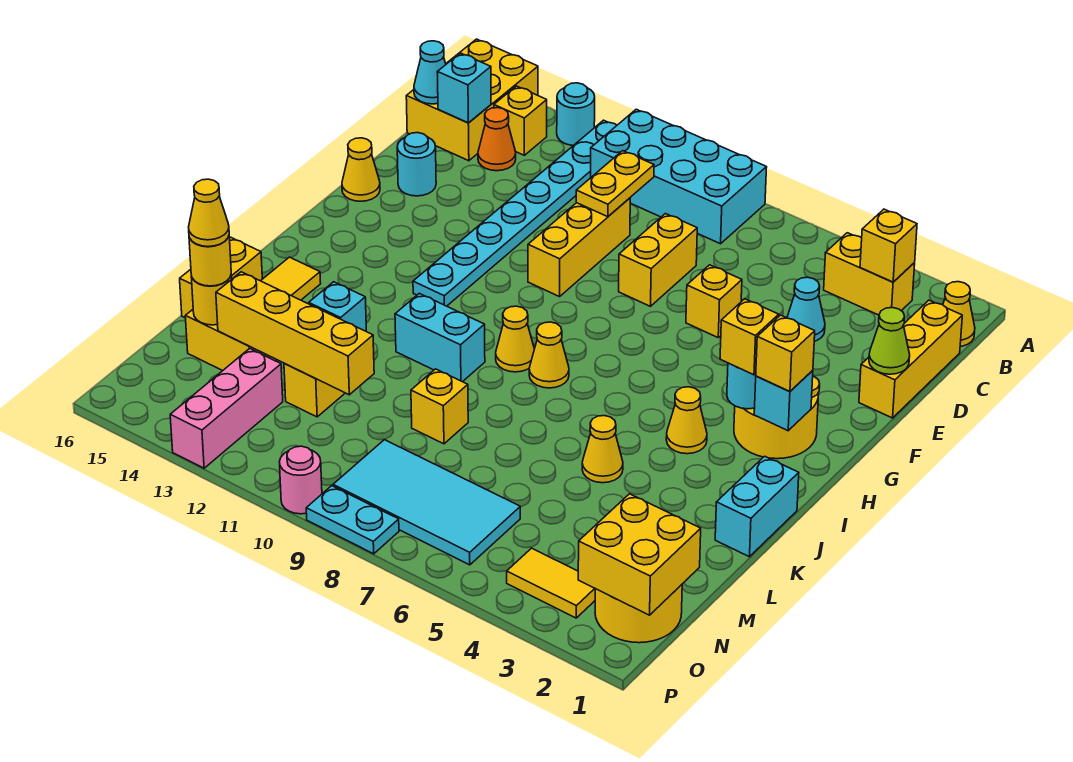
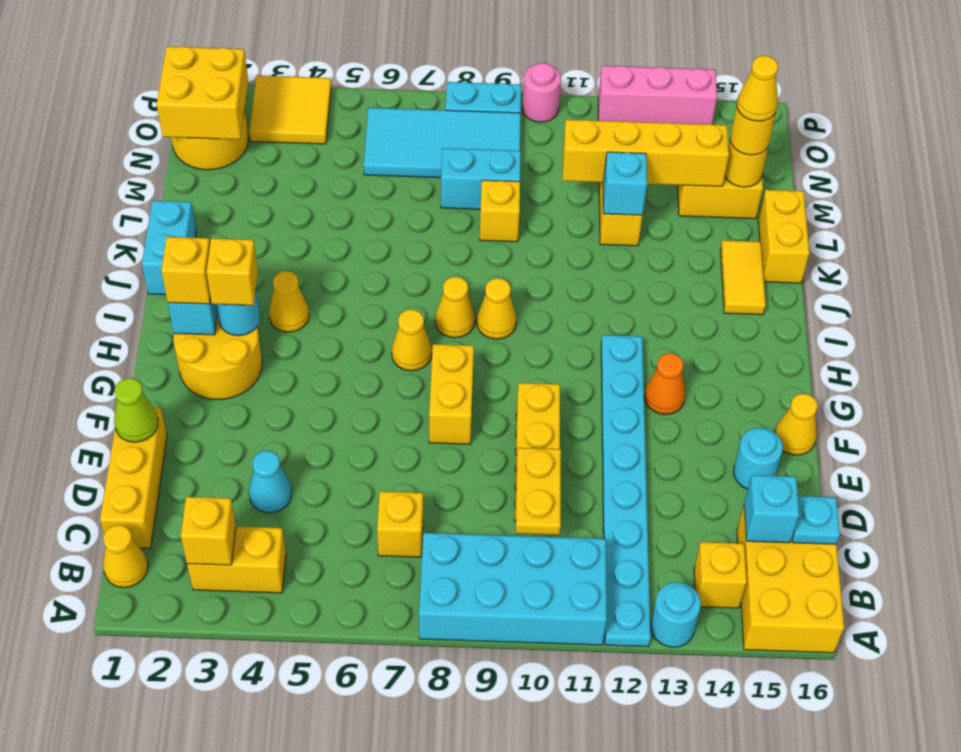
orange cone C14 level 1 -> orange cone G13 level 1
cyan cone C16 level 2 -> cyan plate C16 level 2
yellow brick D8:E8 level 1 -> yellow brick F8:G8 level 1
yellow brick E6 level 1 -> yellow brick C7 level 1
cyan brick J10:J11 level 1 -> cyan brick M8:M9 level 1
yellow cone K5 level 1 -> yellow cone H7 level 1
pink brick N13:P13 level 1 -> pink brick P12:P14 level 1
yellow tile O3:O4 level 1 -> yellow tile O3:P4 level 1

